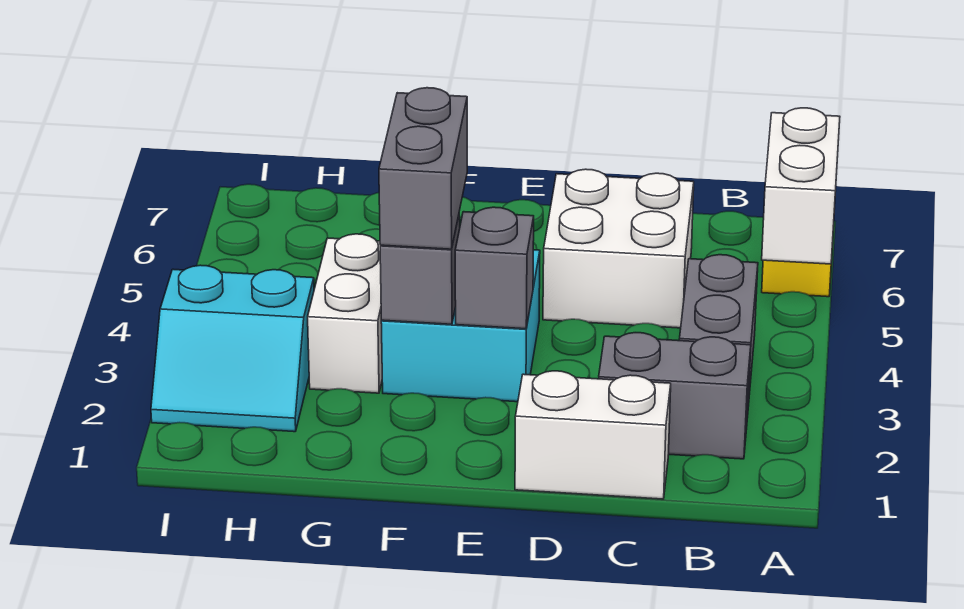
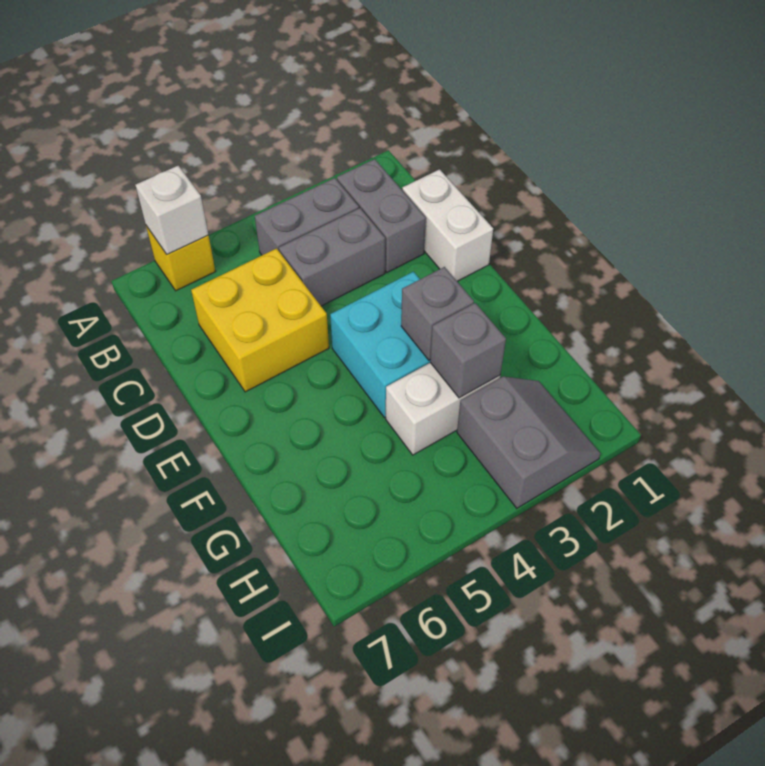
white brick A5:A6 level 2 -> white brick A6 level 2
white brick C5:D6 level 1 -> yellow brick C5:D6 level 1
grey brick E3 level 2 -> grey brick G3 level 2
grey brick F3:F4 level 3 -> grey brick C3:C4 level 1
cyan slope H2:I3 level 1 top 3 -> grey slope H2:I3 level 1 top 3

